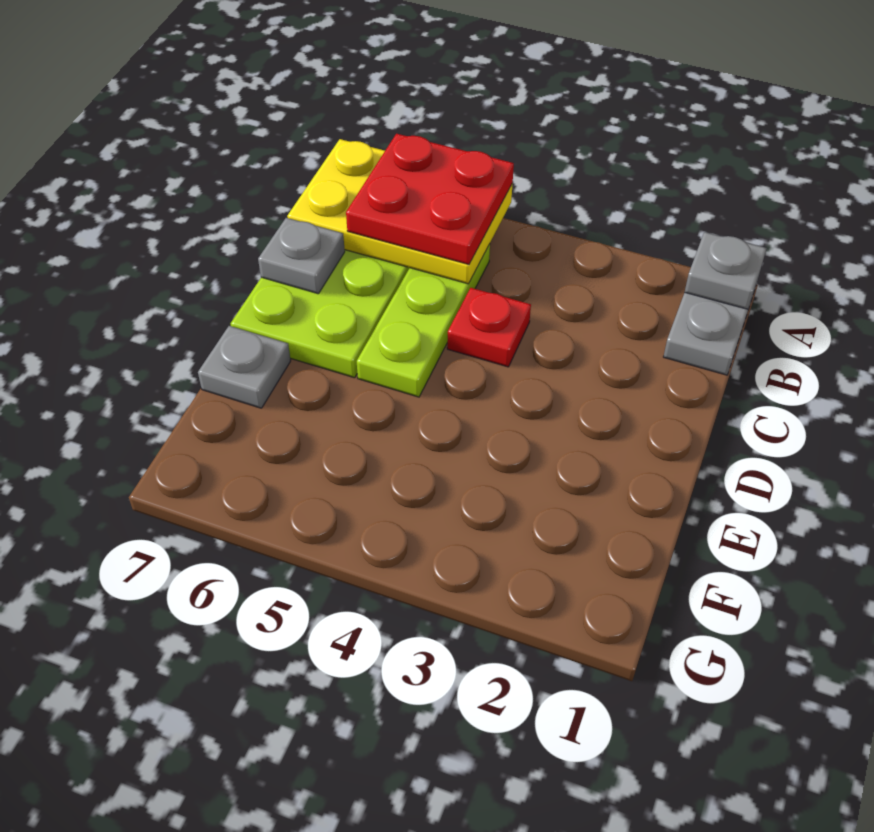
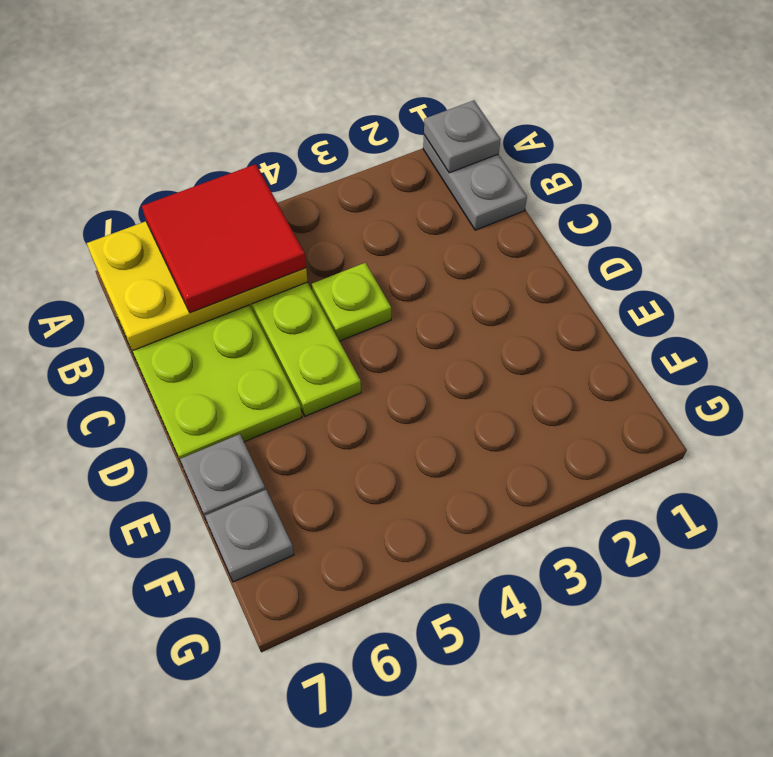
red plate A5:B6 level 3 -> red tile A5:B6 level 3
red plate C4 level 1 -> lime plate C4 level 1
grey plate C7 level 2 -> grey plate F7 level 1

